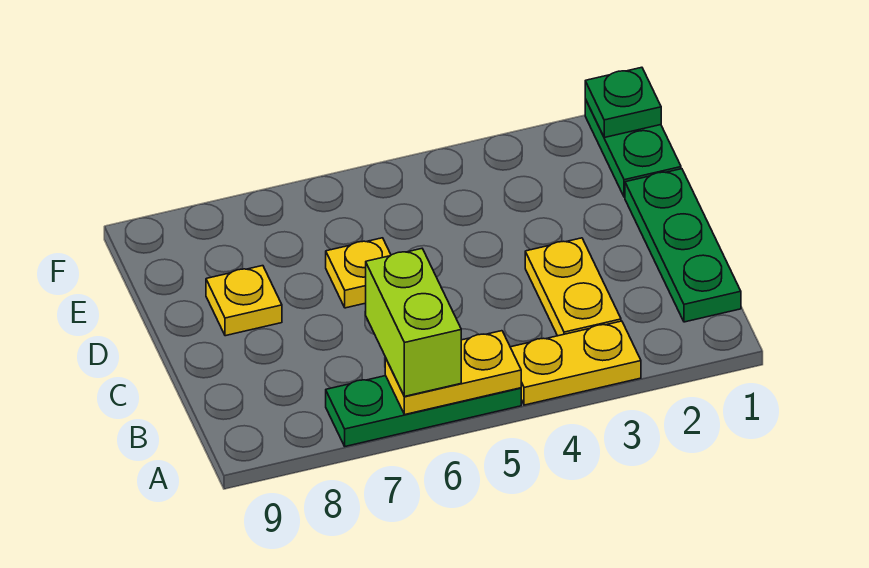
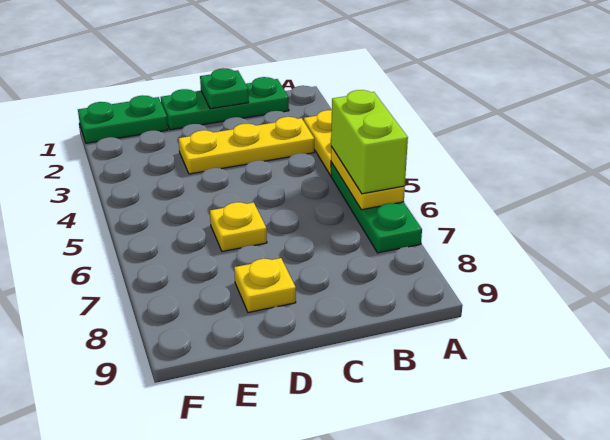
lime brick A6:B6 level 3 -> lime brick A5:A6 level 3
yellow plate B3:C3 level 1 -> yellow plate B3:D3 level 1
green plate F1 level 2 -> green plate C1 level 2

